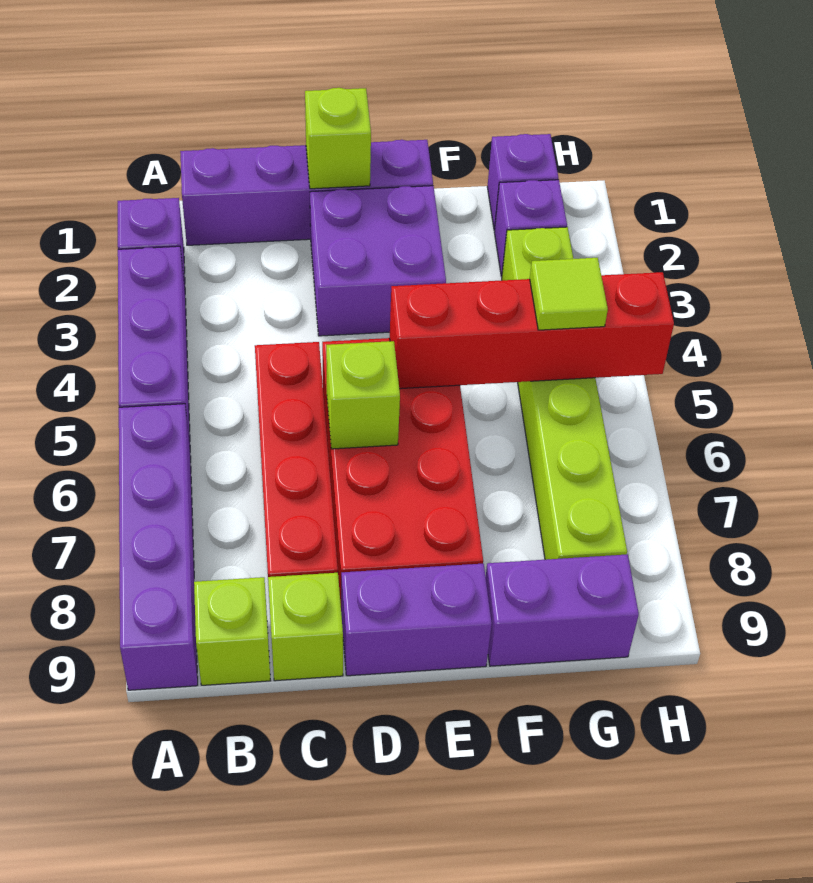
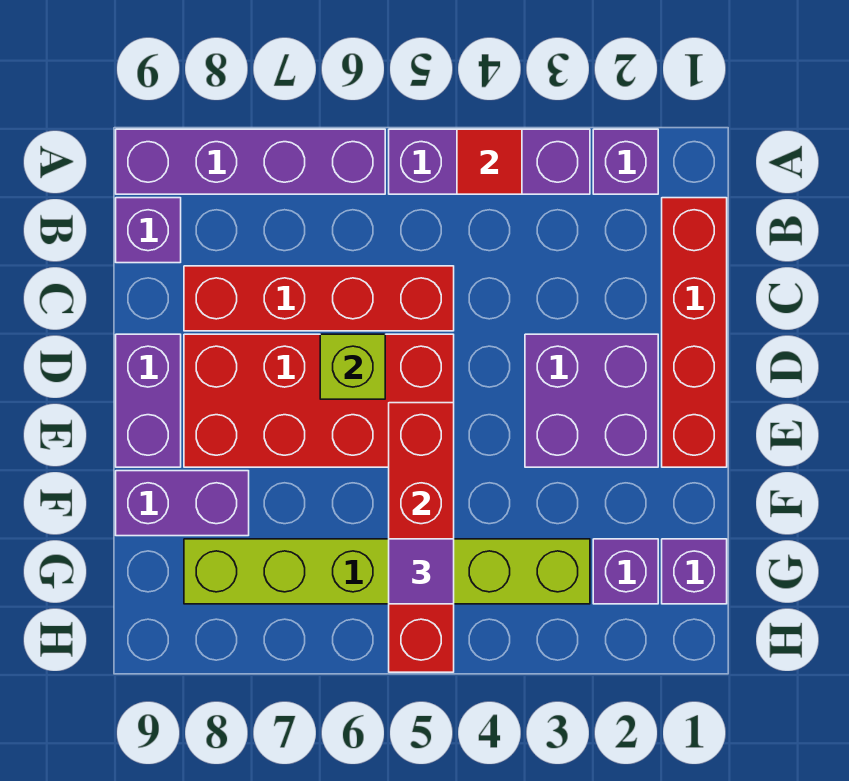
none -> red tile A4 level 2
purple brick B1:E1 level 1 -> red brick B1:E1 level 1
lime brick B9 level 1 -> purple brick B9 level 1
lime brick C9 level 1 -> none
lime brick D1 level 2 -> none
purple brick F9:G9 level 1 -> purple brick F8:F9 level 1
lime tile G5 level 3 -> purple tile G5 level 3

